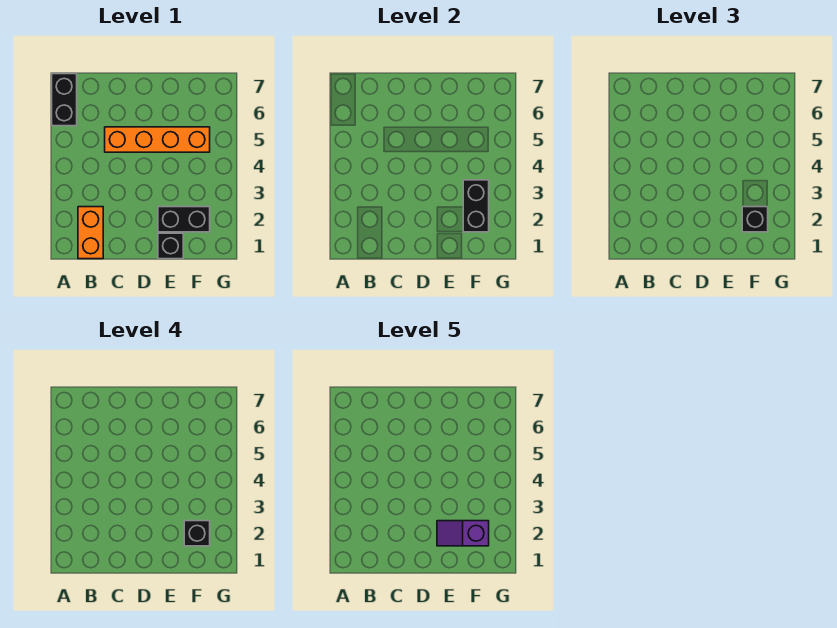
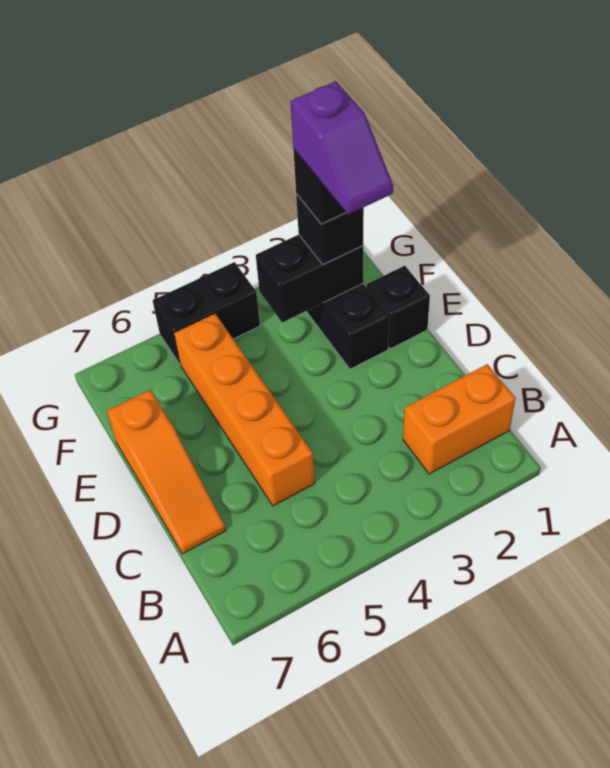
black brick A6:A7 level 1 -> black brick G4:G5 level 1
none -> orange slope C7:E7 level 1 top E

